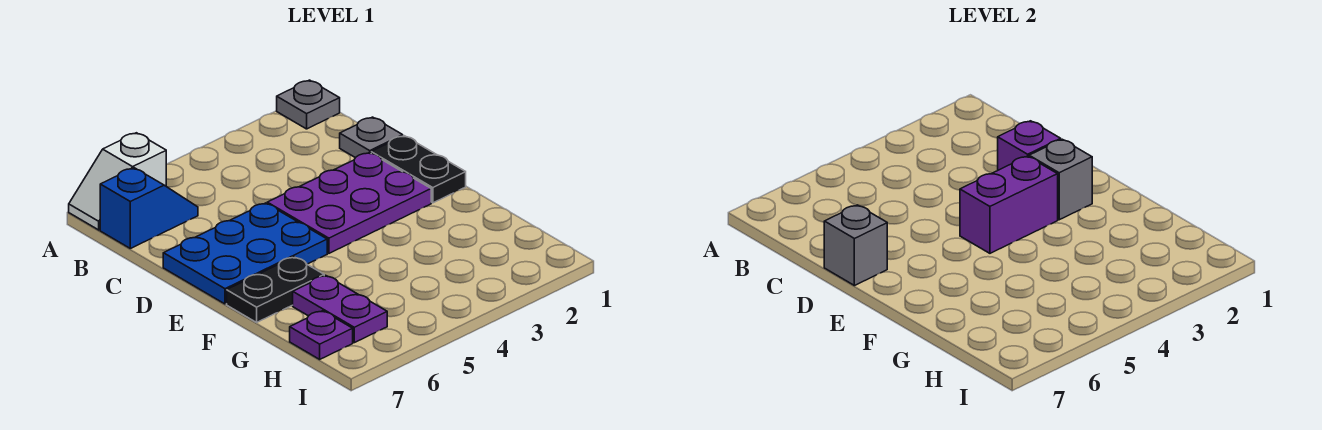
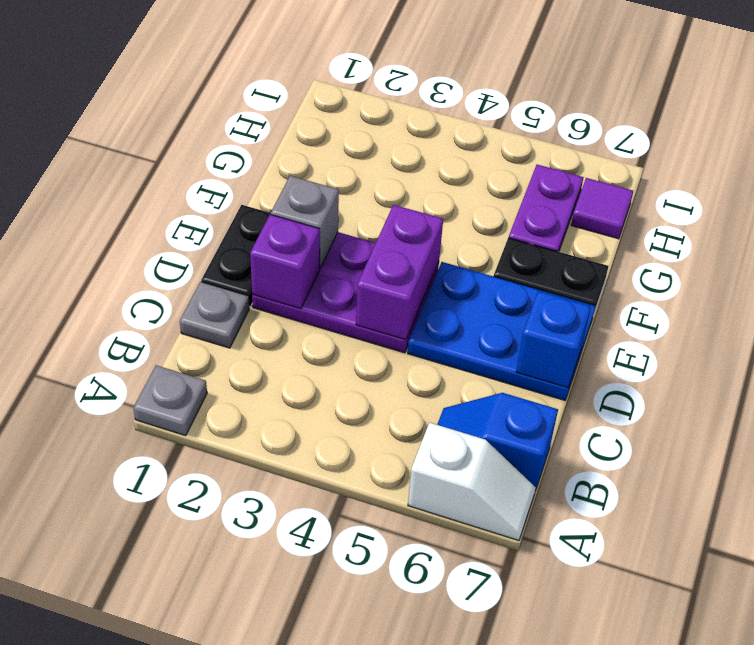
grey brick D7 level 2 -> blue brick D7 level 2
purple brick E3:E4 level 2 -> purple brick D4:E4 level 2
purple plate H7 level 1 -> purple tile H7 level 1

